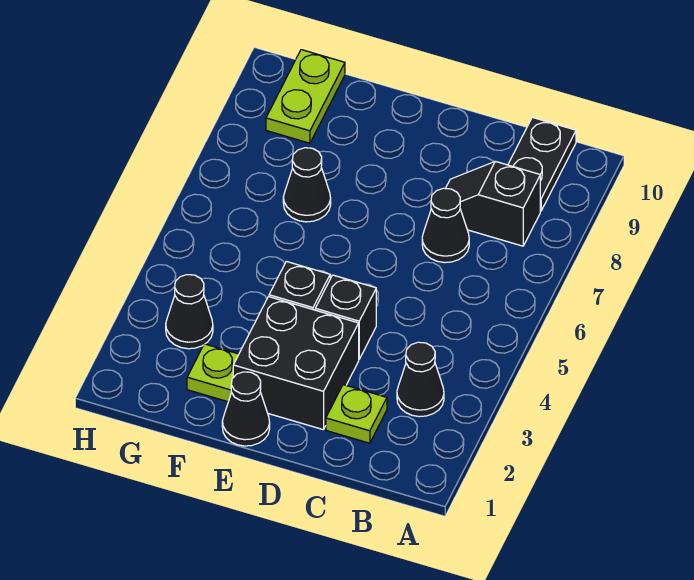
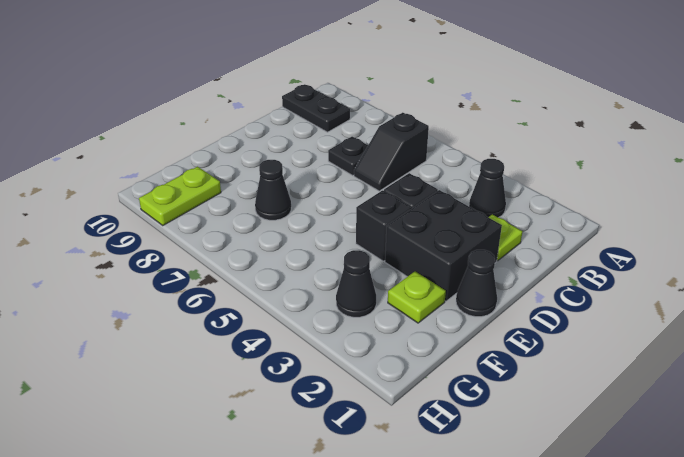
black slope B8:C8 level 1 top B -> black slope B6:C6 level 1 top B
black cone C7 level 1 -> black plate C7 level 1
lime plate G9:G10 level 1 -> lime plate G9:H9 level 1

